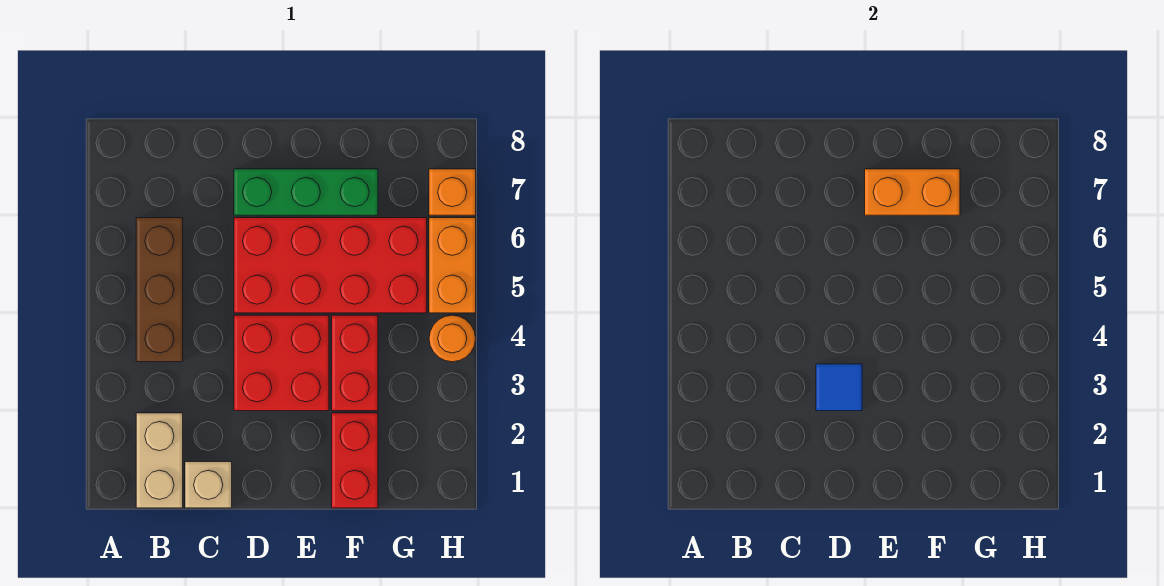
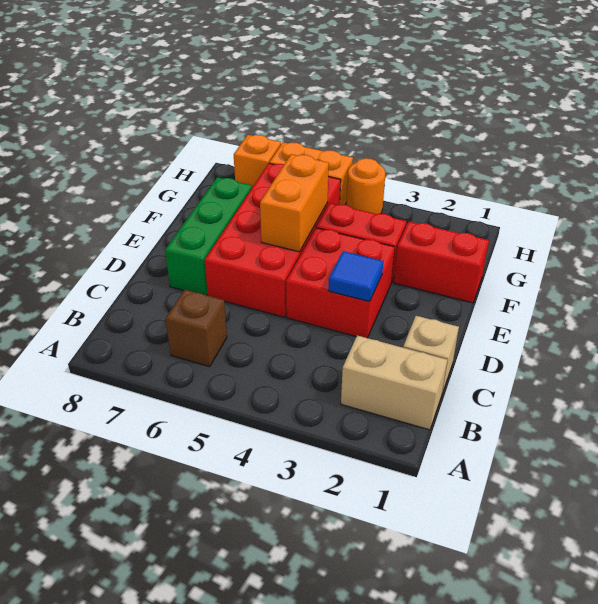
brown brick B4:B6 level 1 -> brown brick B6 level 1
orange brick E7:F7 level 2 -> orange brick E5:F5 level 2

